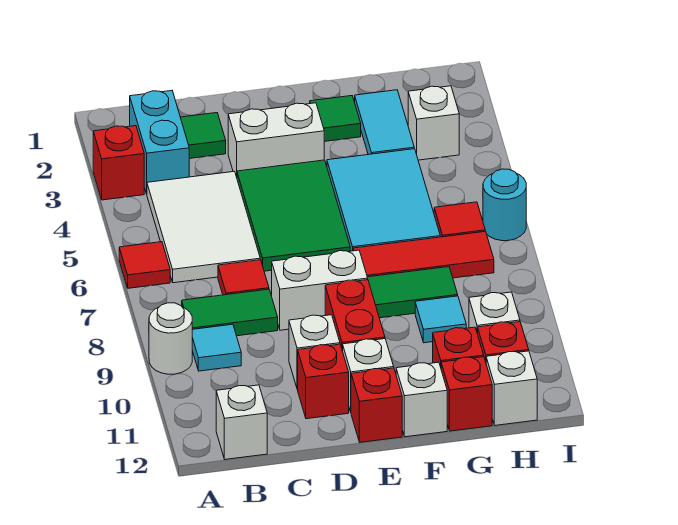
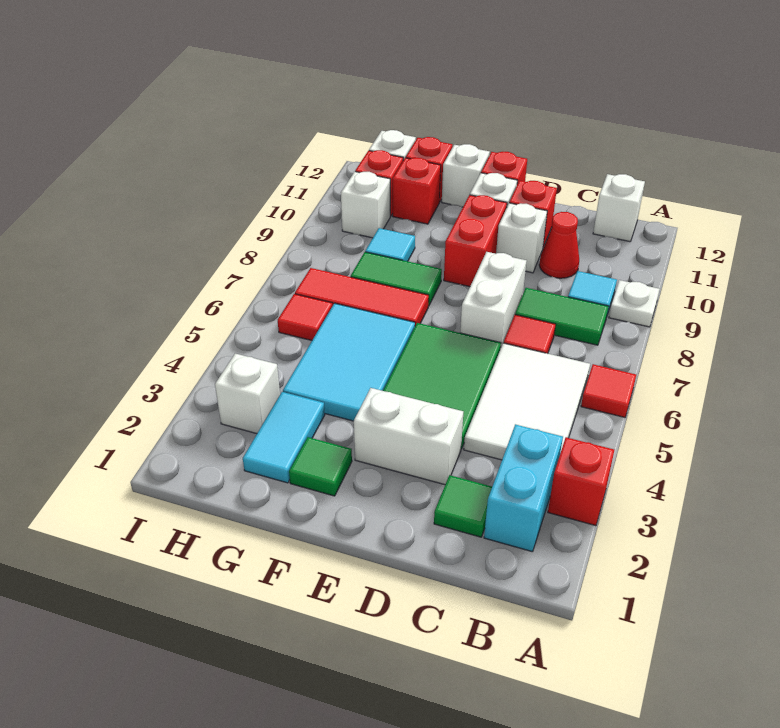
white round brick A9 level 1 -> white plate A9 level 1
none -> red cone C10 level 1
white brick D8:E8 level 1 -> white brick D7:D8 level 1
cyan round brick I6 level 1 -> none

